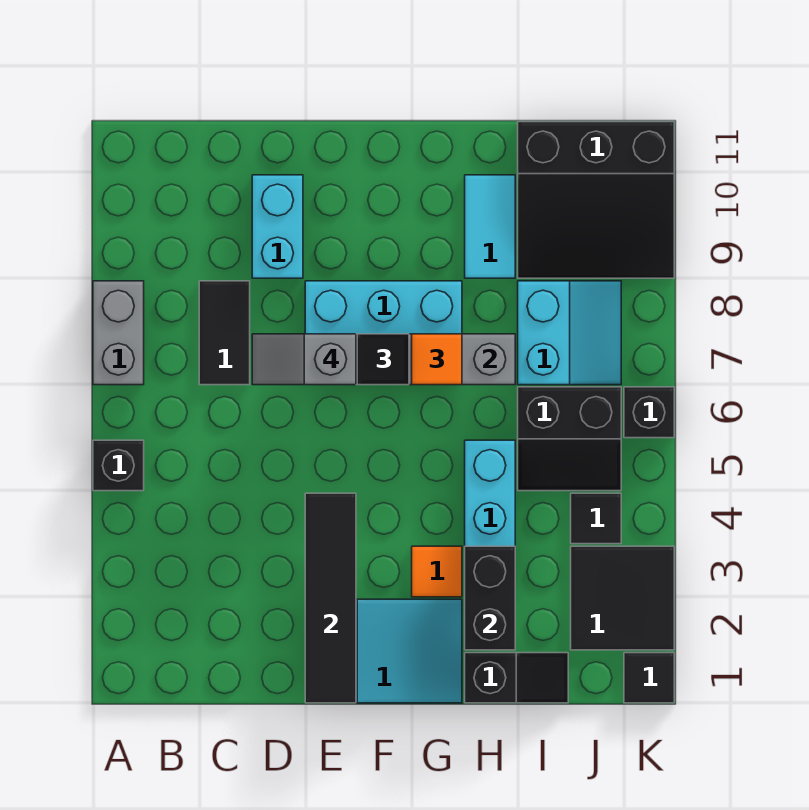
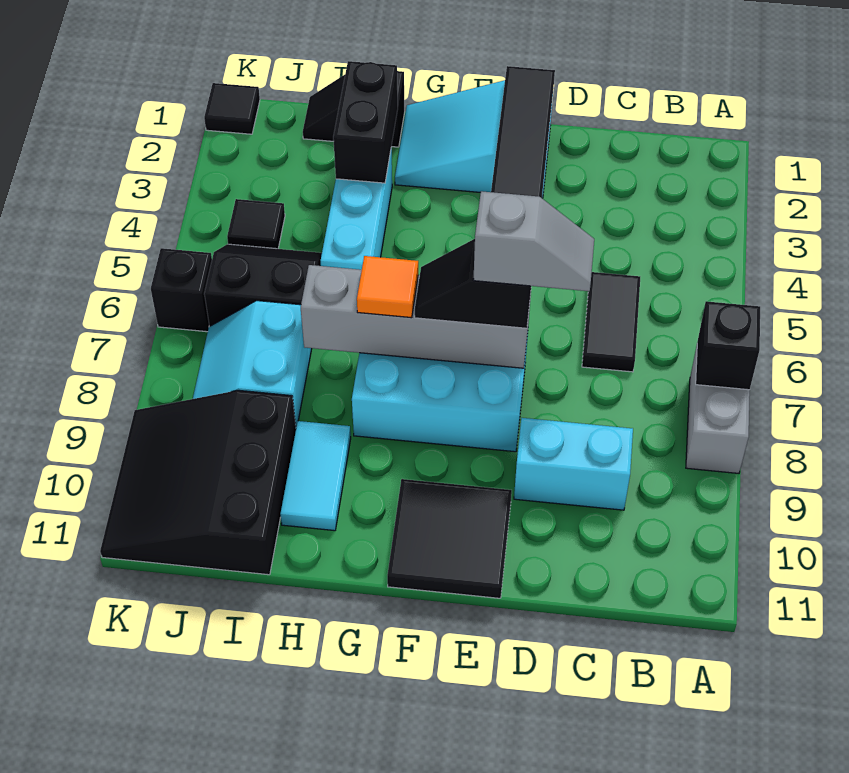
black brick A5 level 1 -> black brick A7 level 2
black tile C7:C8 level 1 -> black tile C5:C6 level 1
cyan brick D9:D10 level 1 -> cyan brick C9:D9 level 1
orange tile G3 level 1 -> none
black slope I9:K11 level 1 top 11 -> black slope I9:K11 level 1 top I
black tile J2:K3 level 1 -> black tile E10:F11 level 1

